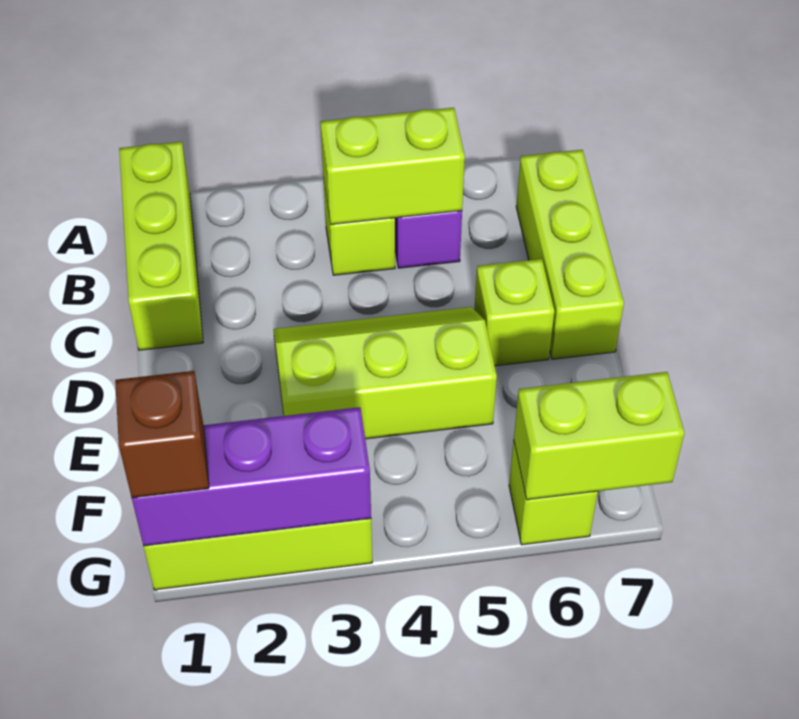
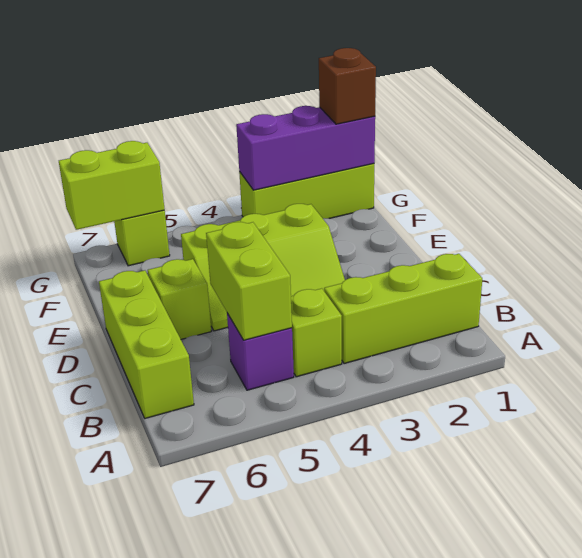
lime brick A1:C1 level 1 -> lime brick B1:B3 level 1
lime brick B4:B5 level 2 -> lime brick B5:C5 level 2

